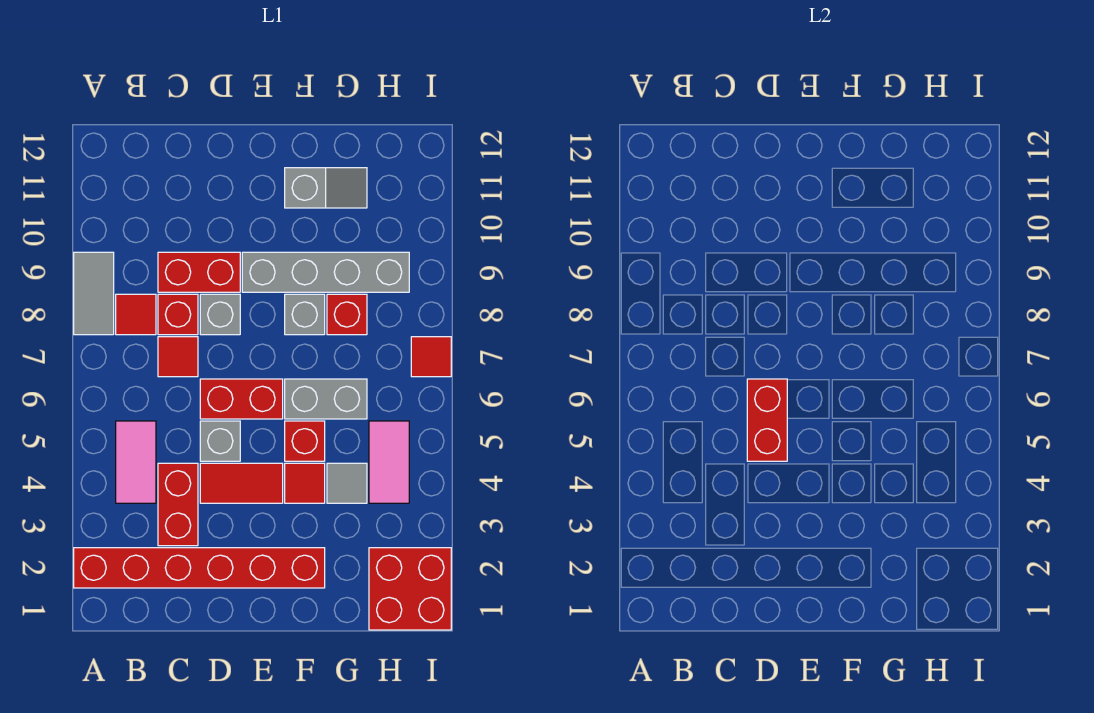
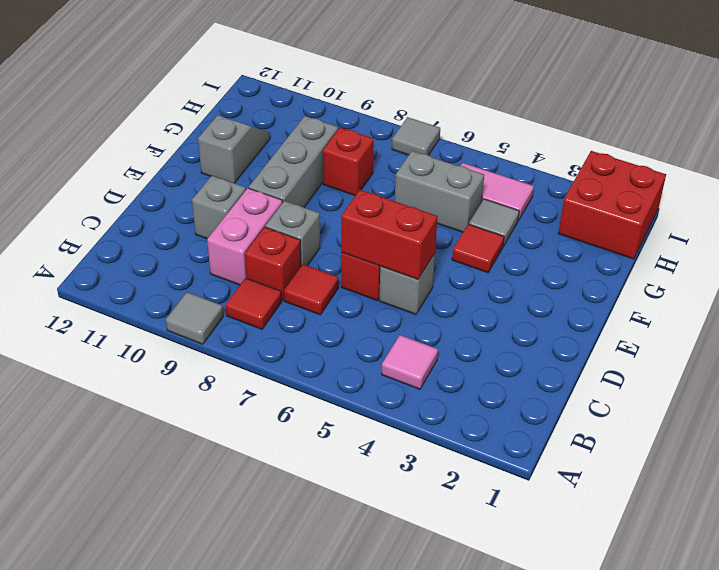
red brick A2:F2 level 1 -> none
grey tile A8:A9 level 1 -> grey tile A9 level 1
pink tile B4:B5 level 1 -> pink tile B4 level 1
red brick C3:C4 level 1 -> none
red brick C9:D9 level 1 -> pink brick C9:D9 level 1
red tile D4:E4 level 1 -> none
grey brick E9:H9 level 1 -> grey brick E9:G9 level 1
red brick F5 level 1 -> none
grey brick F6:G6 level 1 -> grey brick G5:G6 level 1
grey brick F8 level 1 -> grey brick D10 level 1
red tile I7 level 1 -> grey tile I7 level 1

